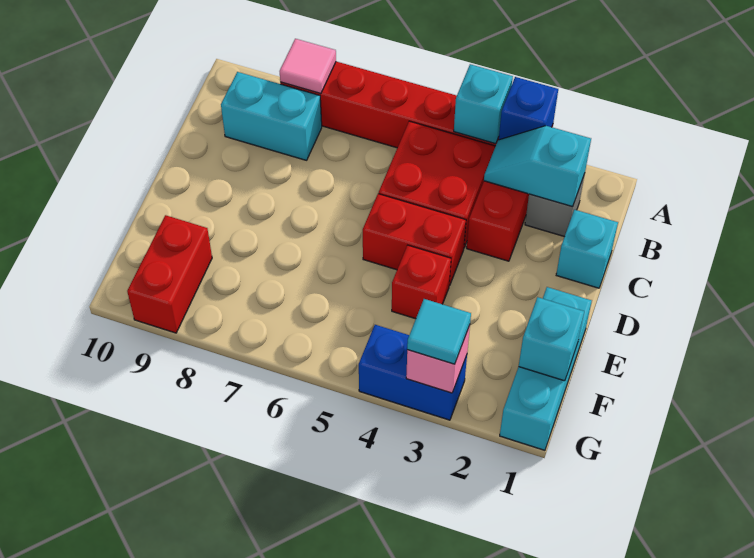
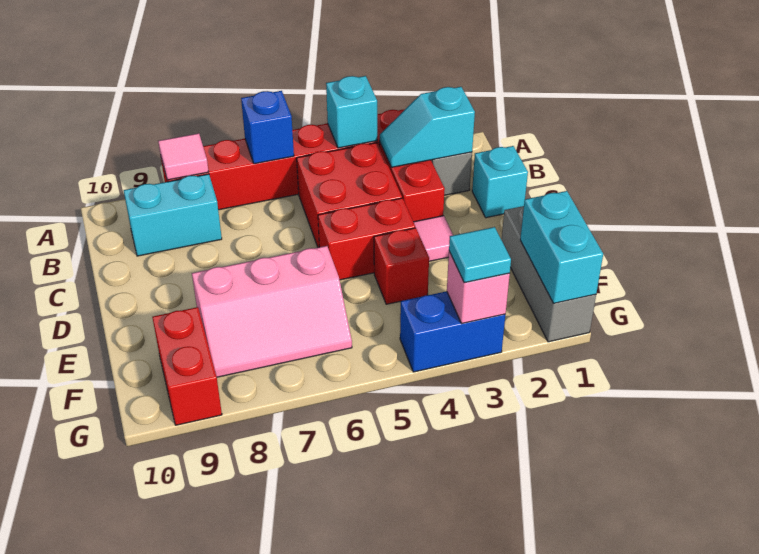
blue brick A3 level 2 -> blue brick A6 level 2
none -> pink tile D3 level 1
cyan brick E1:G1 level 1 -> grey brick E1:G1 level 1
none -> pink slope E6:F8 level 1 top E
cyan brick F1 level 2 -> cyan brick F1:G1 level 2

